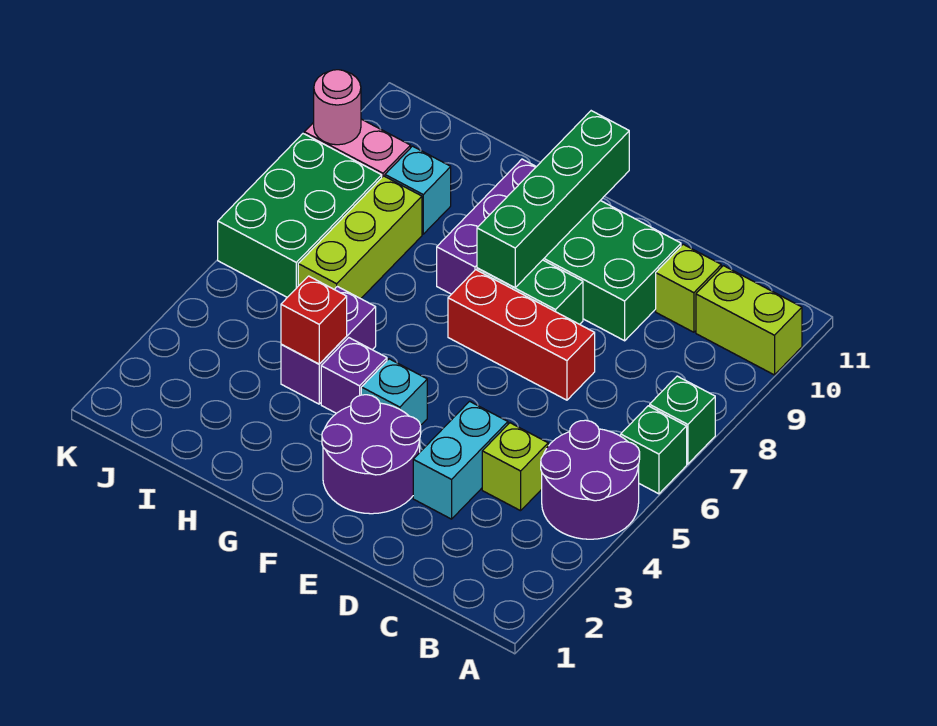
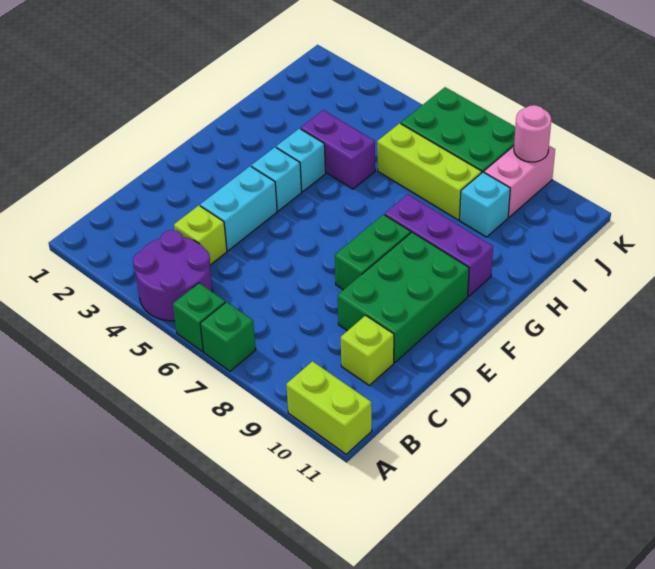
lime brick A10:B10 level 1 -> lime brick A10:A11 level 1
cyan brick D3:D4 level 1 -> cyan brick D4:E4 level 1
red brick D7:F7 level 1 -> none
purple round brick E2:F3 level 1 -> none
green brick F8:F11 level 2 -> none
purple brick G4 level 1 -> cyan brick G4 level 1
red brick H4 level 2 -> none

